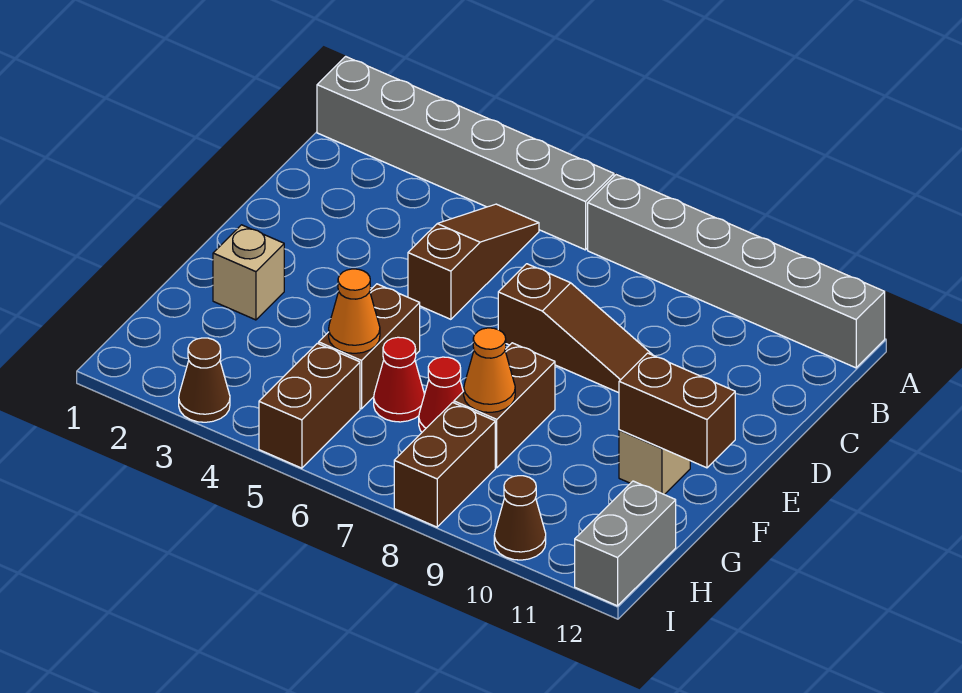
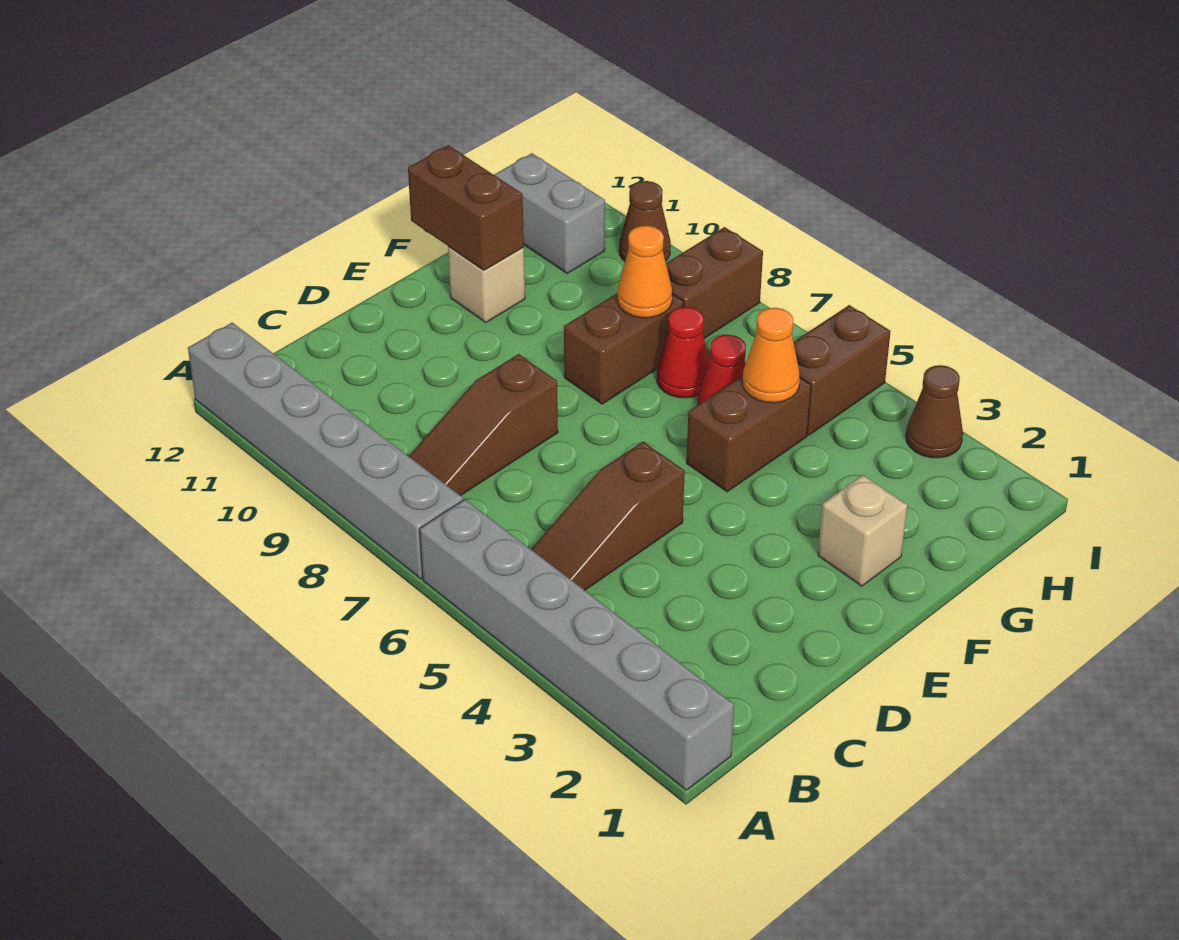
brown slope D7:D9 level 1 top 7 -> brown slope B8:D8 level 1 top D
grey brick H12:I12 level 1 -> grey brick H11:H12 level 1

